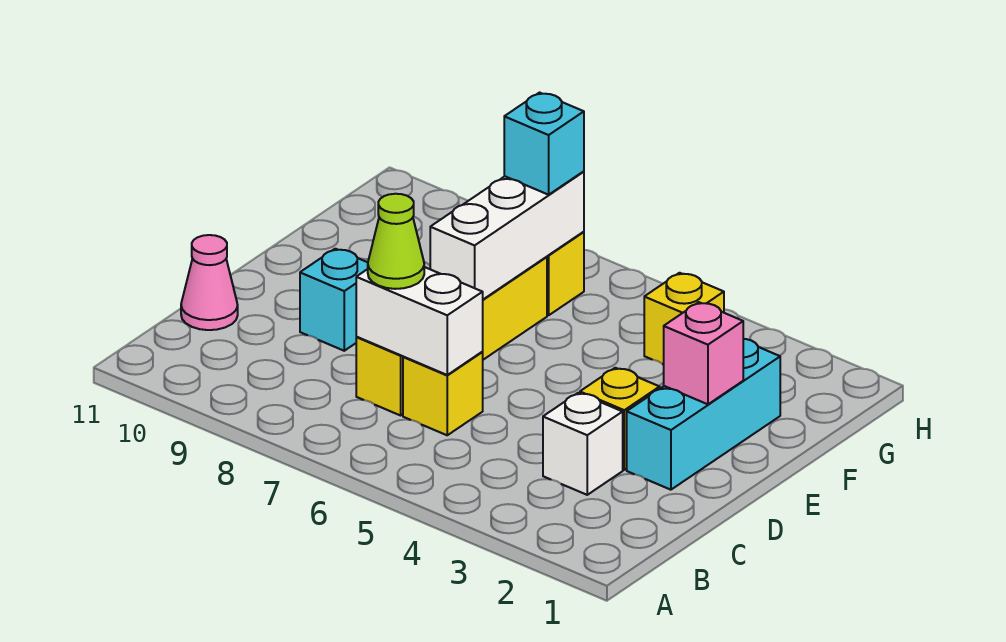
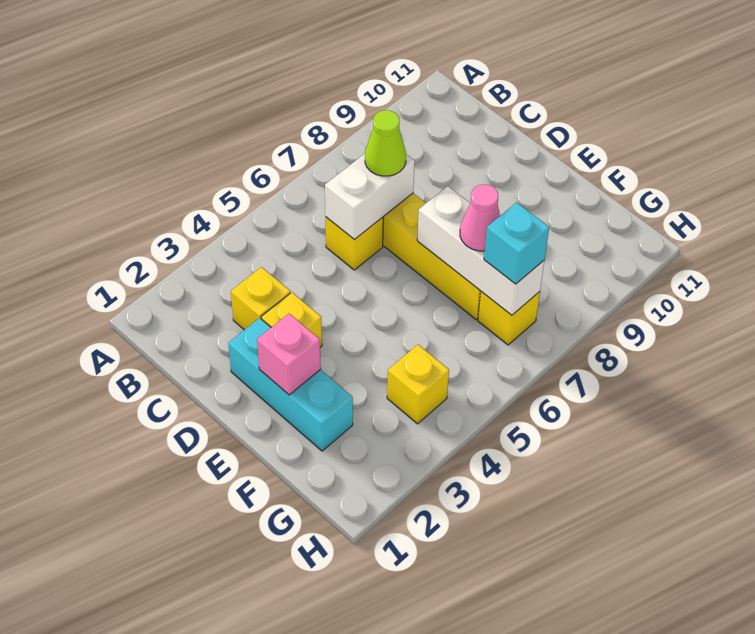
white brick C3 level 1 -> yellow brick C3 level 1
pink cone C11 level 1 -> pink cone F7 level 3
cyan brick D9 level 1 -> none

